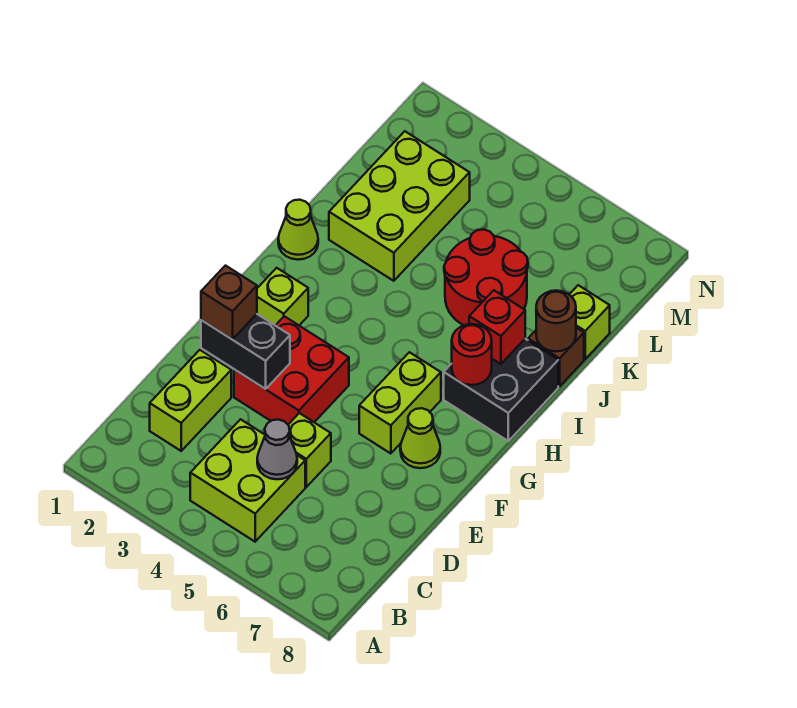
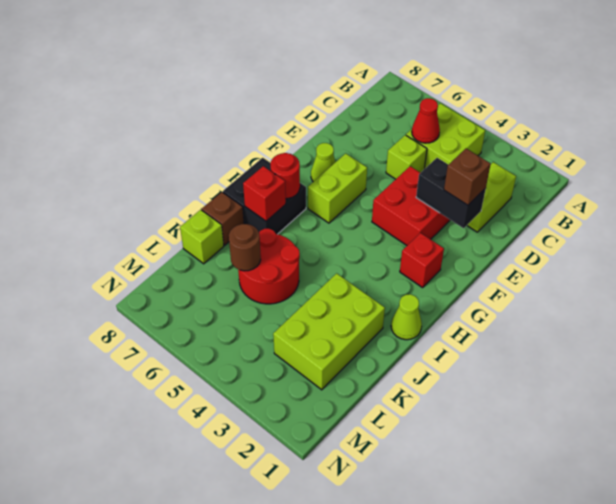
grey cone C5 level 2 -> red cone C5 level 2
lime brick G2 level 1 -> red brick G2 level 1
brown round brick J8 level 2 -> brown round brick K6 level 2

